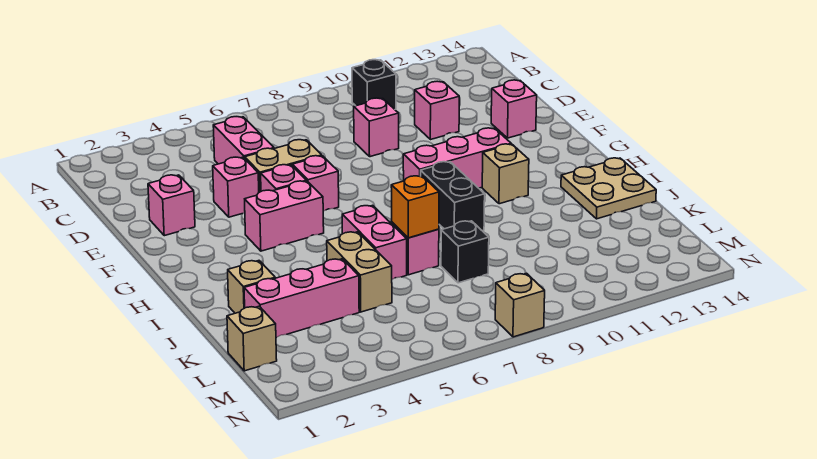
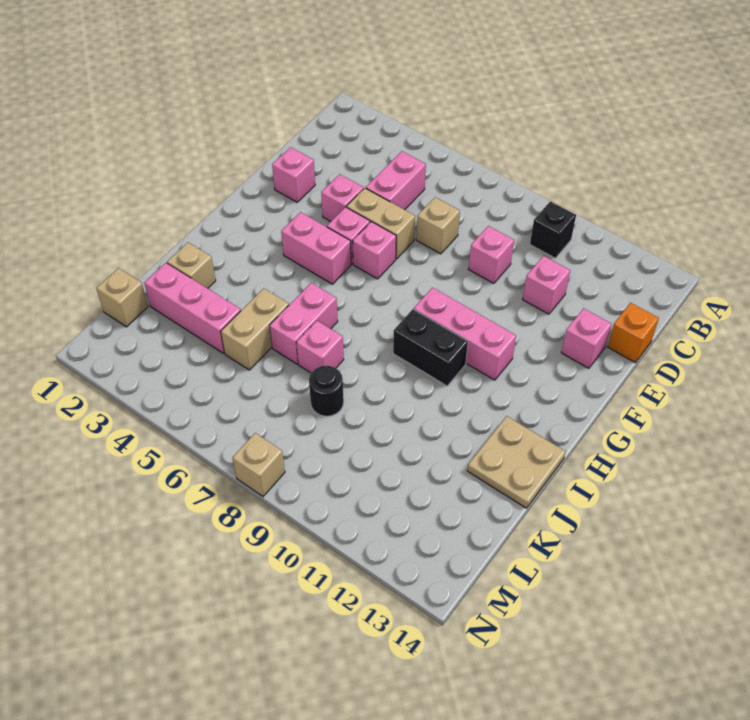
black brick H9:I9 level 1 -> black brick H9:H10 level 1
tan brick H11 level 1 -> tan brick D7 level 1
orange brick J7 level 2 -> orange brick D14 level 1
black brick K8 level 1 -> black round brick K8 level 1

